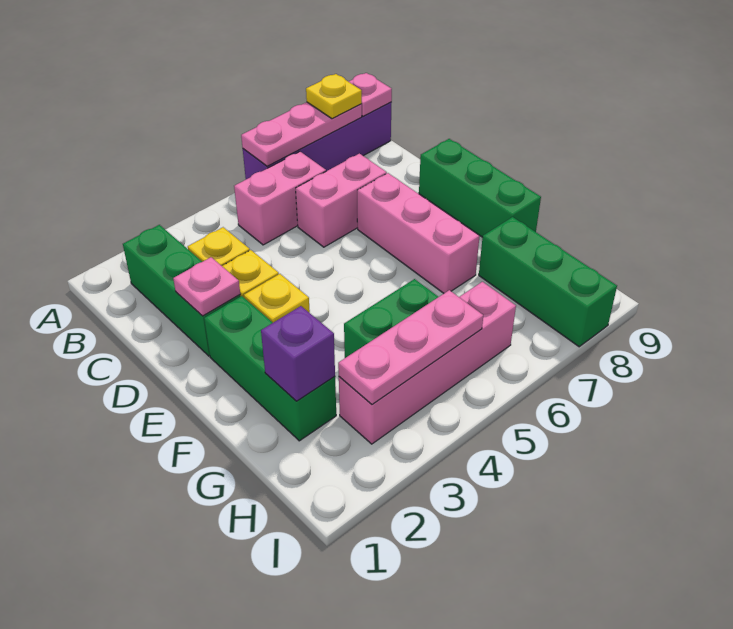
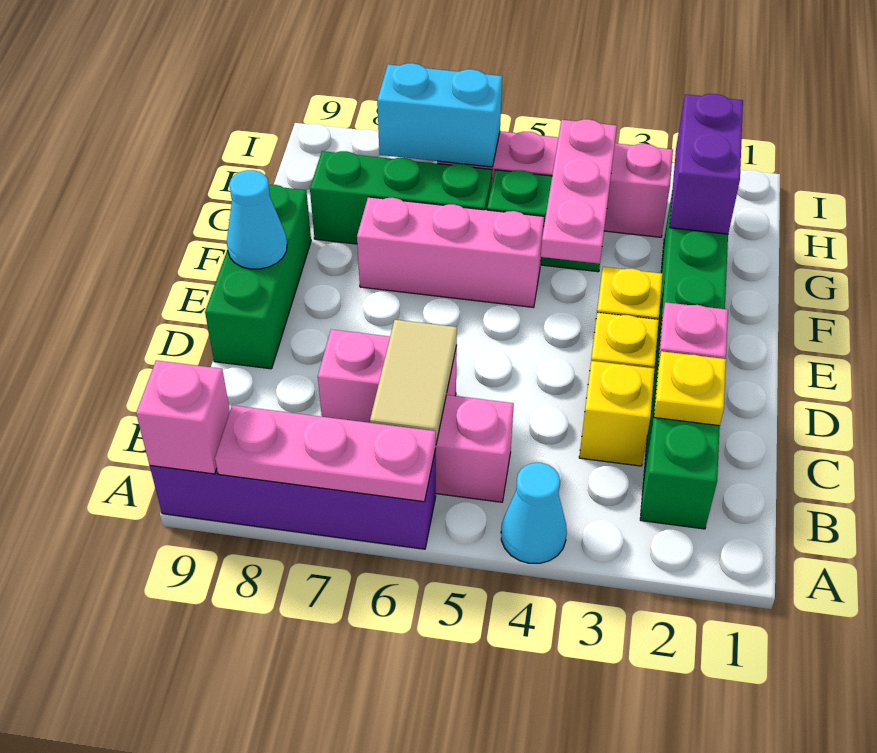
none -> cyan cone A4 level 1
yellow plate A8 level 3 -> yellow plate C2 level 2
pink plate A9 level 2 -> pink brick A9 level 2
none -> tan tile B6:C6 level 2
pink brick D7:F7 level 1 -> pink brick F5:F7 level 1
none -> cyan cone E9 level 2
purple brick G2 level 2 -> purple brick G2:H2 level 2
green brick G8:I8 level 1 -> green brick G6:G8 level 1
pink plate H3:H5 level 2 -> pink plate F4:H4 level 2
none -> cyan brick H6:H7 level 2

